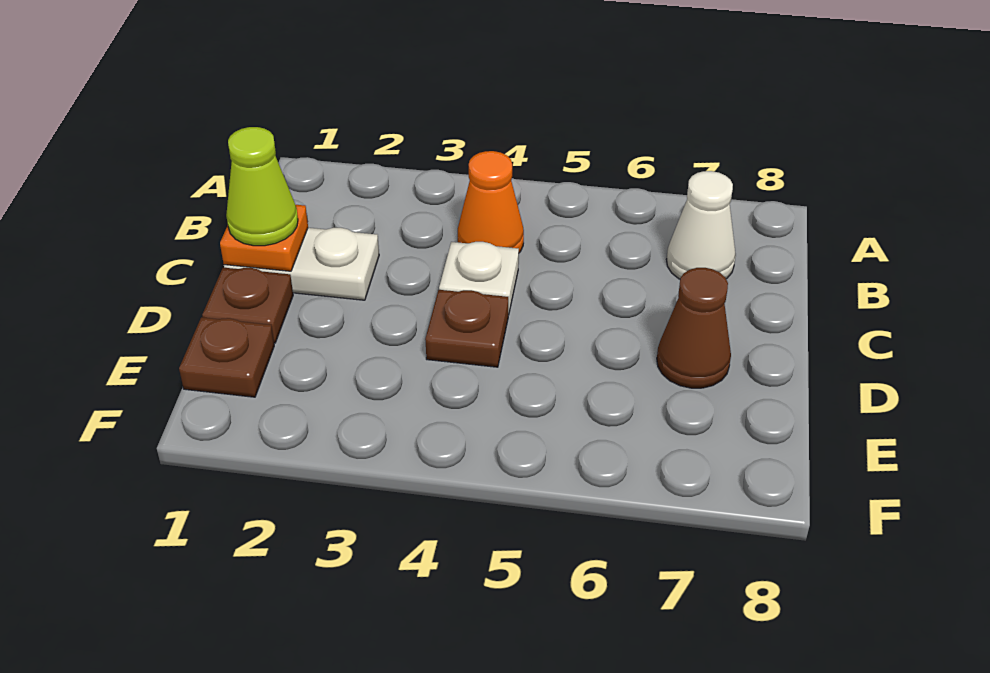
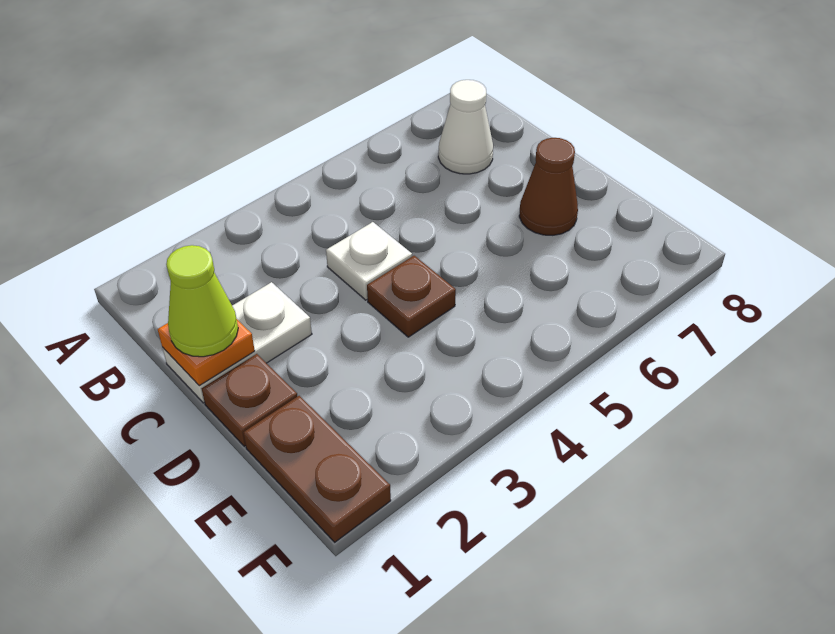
orange cone B4 level 1 -> none
brown plate E1 level 1 -> brown plate E1:F1 level 1

